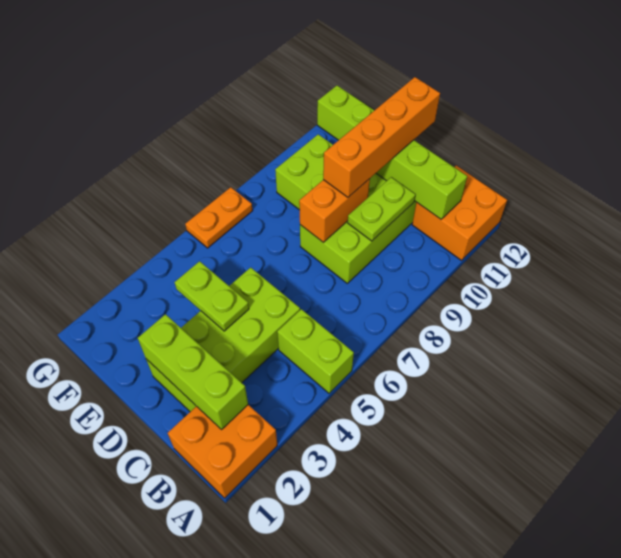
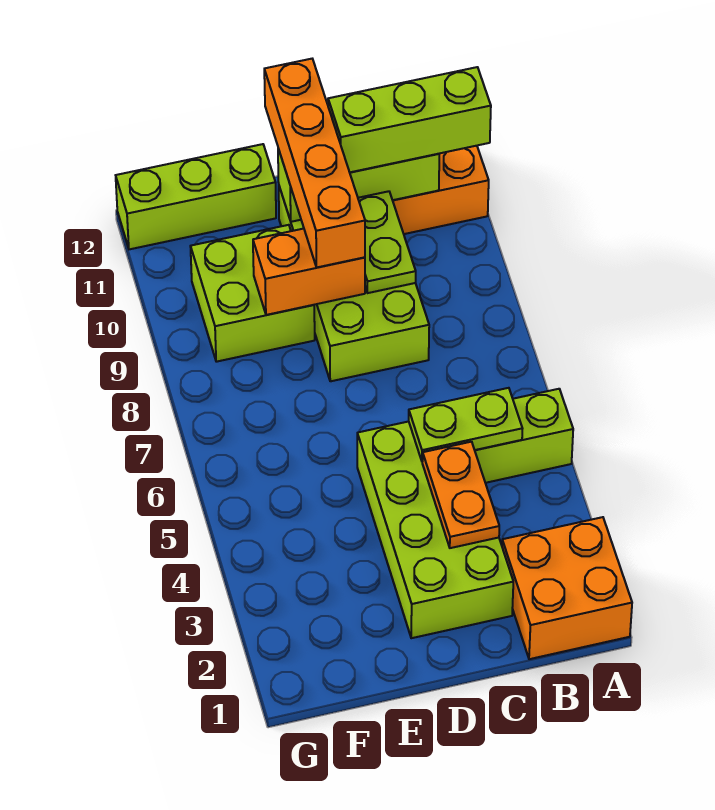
lime brick B2:D2 level 2 -> lime brick A11:C11 level 3
lime plate D4:E4 level 2 -> lime plate B5:C5 level 2
orange brick D8:D9 level 2 -> orange brick D9:E9 level 2
orange plate G6:G7 level 1 -> orange plate C3:C4 level 2

